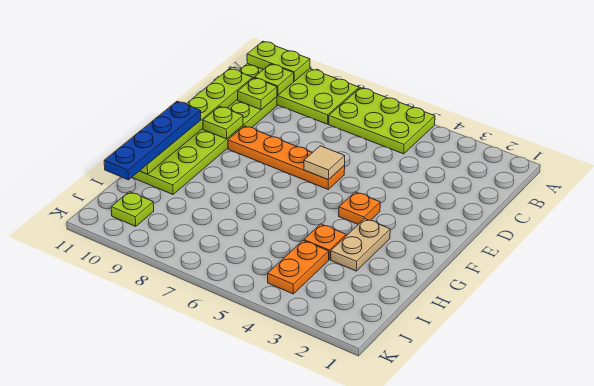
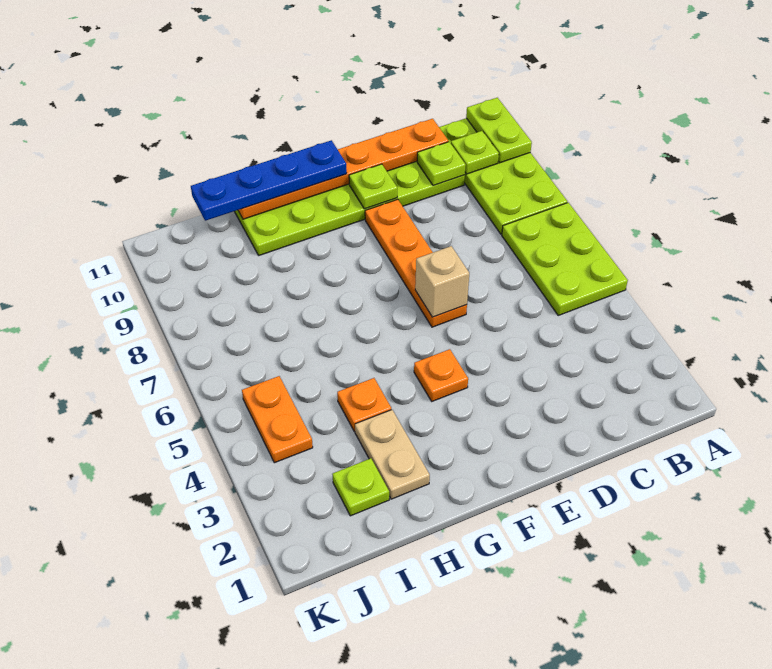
lime plate C11:H11 level 2 -> orange plate C11:H11 level 2
tan tile E6 level 2 -> tan brick E6 level 2
tan plate G3:H3 level 1 -> tan plate H2:H3 level 1
orange plate I4:J4 level 1 -> orange plate J4:J5 level 1
lime plate J10 level 1 -> lime plate I2 level 1

